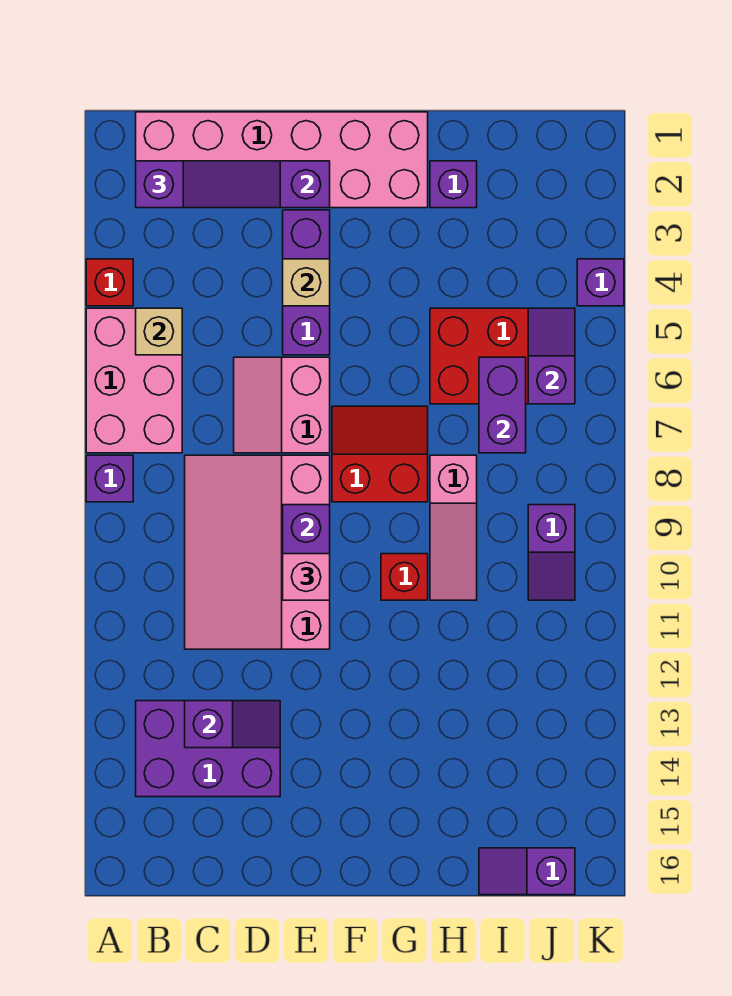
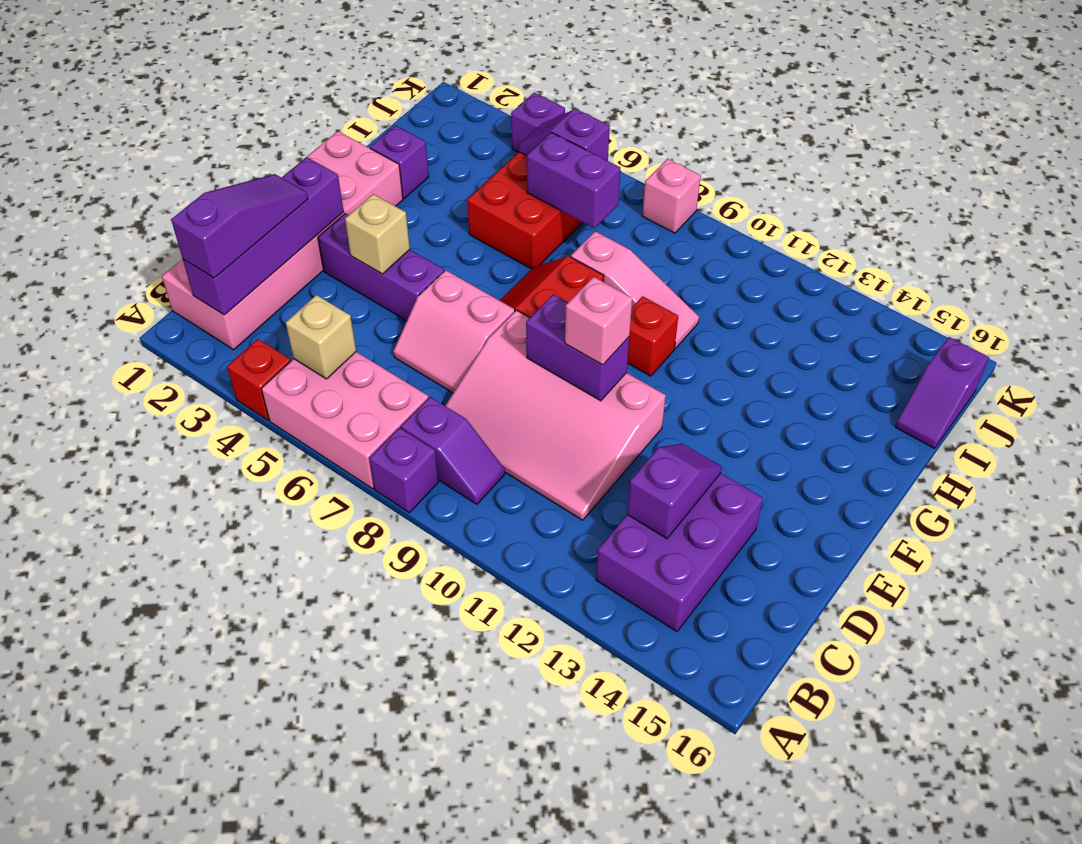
purple slope J9:J10 level 1 top 9 -> purple slope B8:B9 level 1 top 8
none -> pink brick K8 level 1

